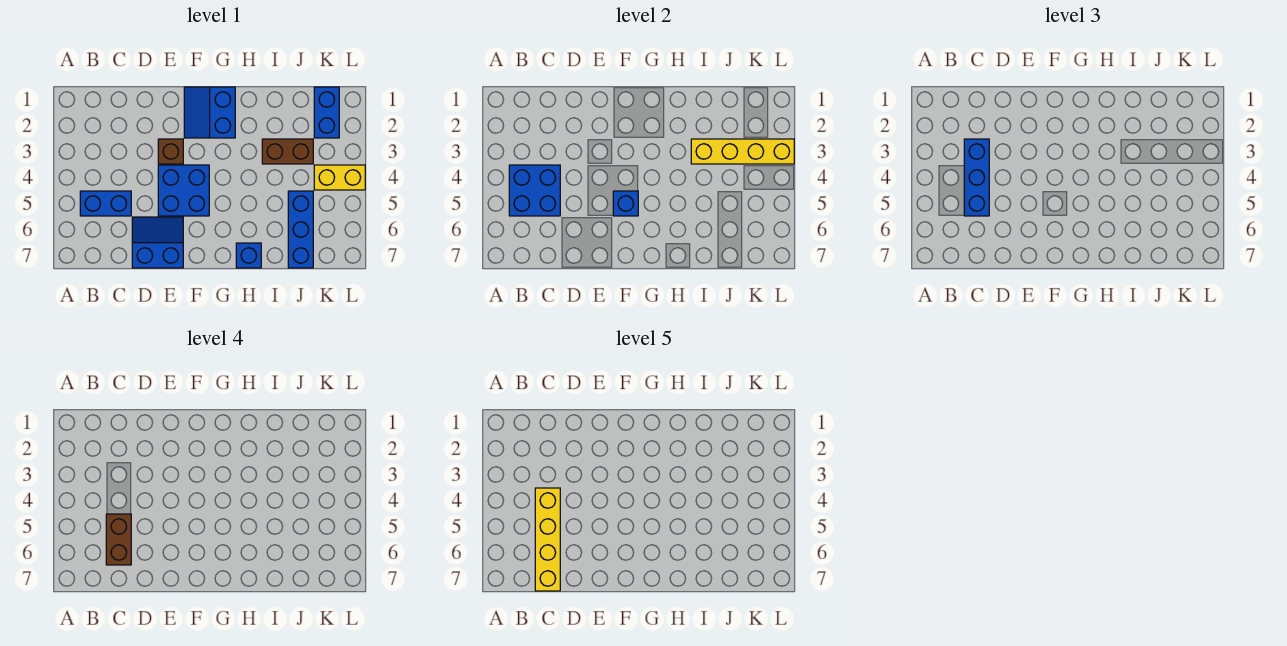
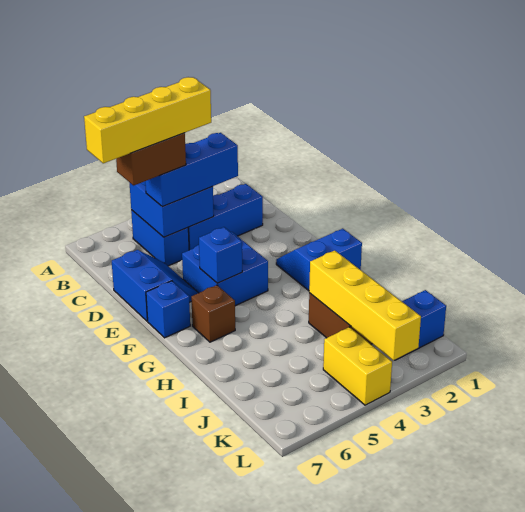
brown brick E3 level 1 -> brown brick G6 level 1
blue brick H7 level 1 -> blue brick F7 level 1
blue brick J5:J7 level 1 -> blue brick C2:C4 level 1

